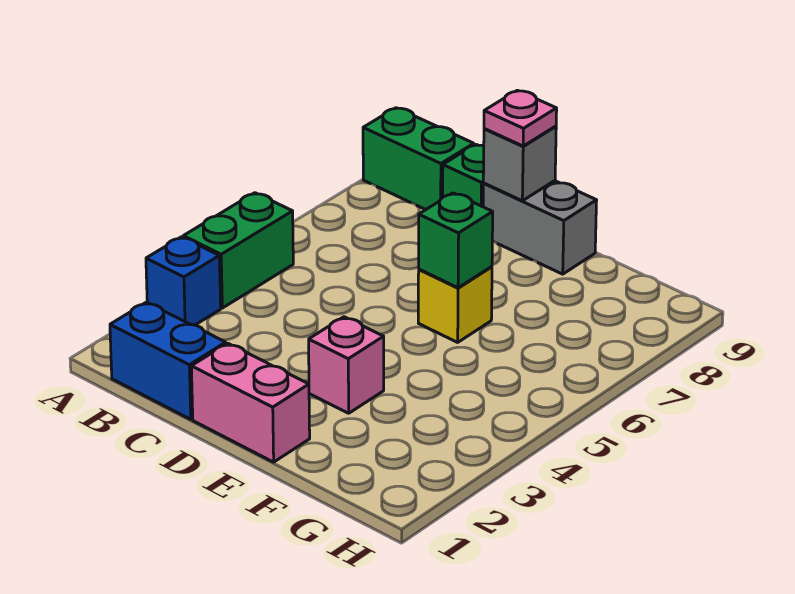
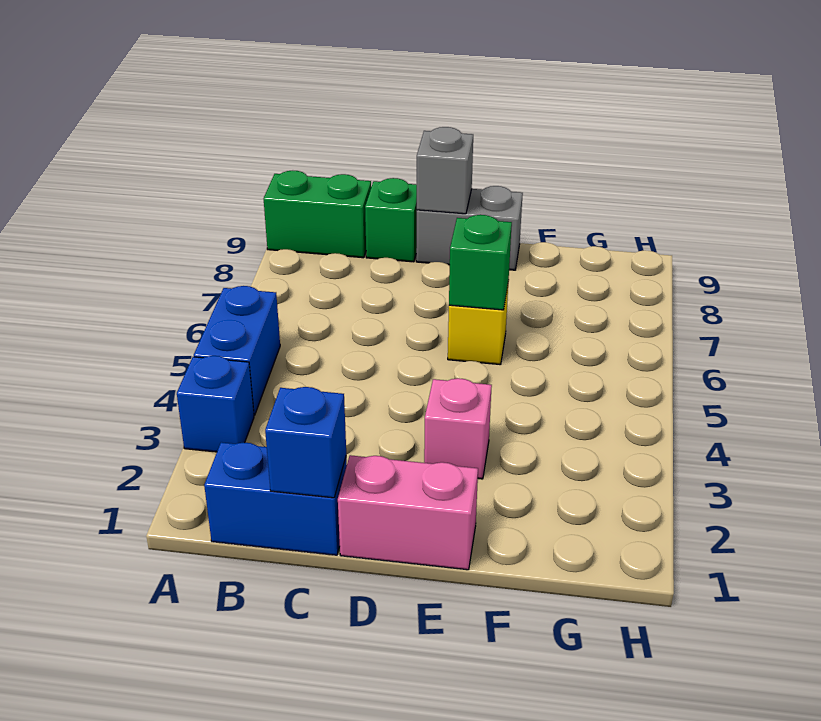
green brick A4:A5 level 1 -> blue brick A4:A5 level 1
none -> blue brick C1 level 2
pink plate D9 level 3 -> none

